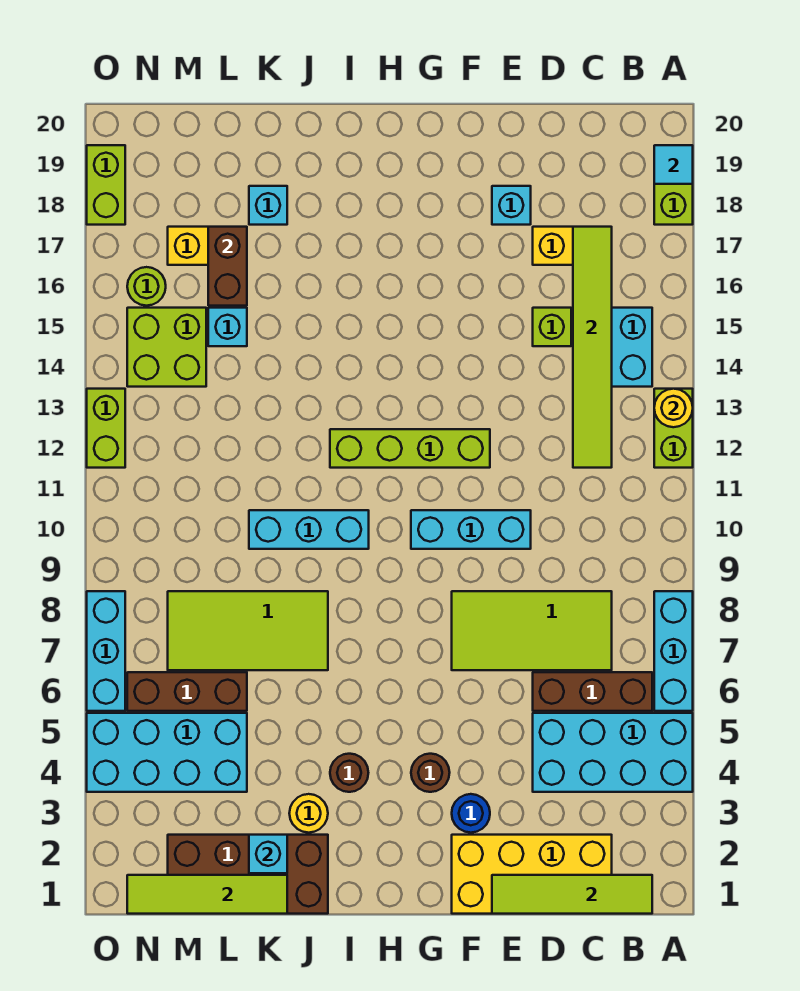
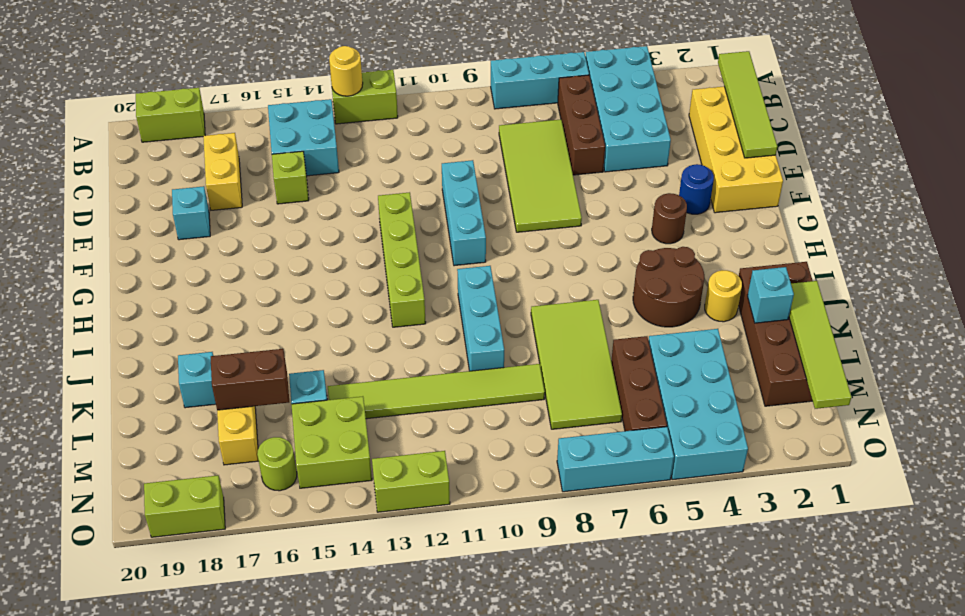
cyan tile A19 level 2 -> none
lime tile C12:C17 level 2 -> lime tile L9:L14 level 1
brown round brick I4 level 1 -> brown round brick I4:J5 level 1

